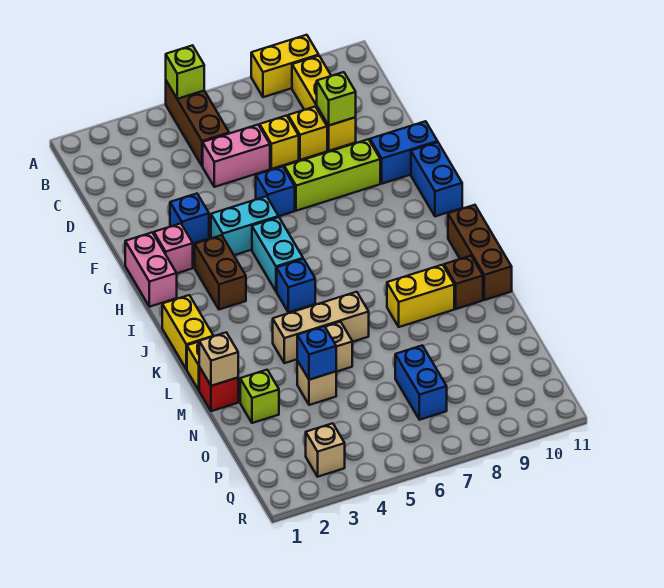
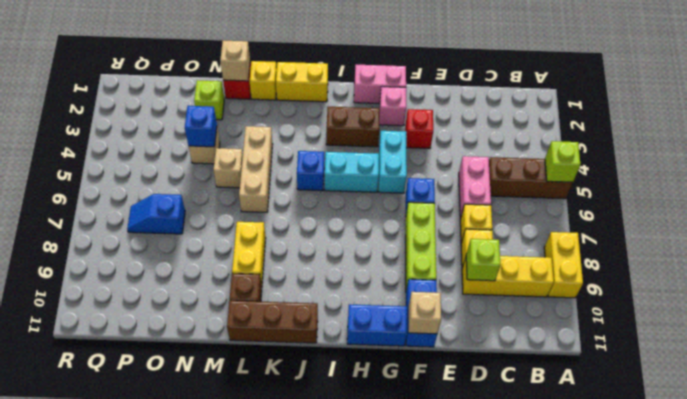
blue brick F3 level 1 -> red brick F3 level 1
blue brick O7:P7 level 1 -> blue slope O7:P7 level 1 top O
tan brick Q3 level 1 -> tan brick F11 level 2

